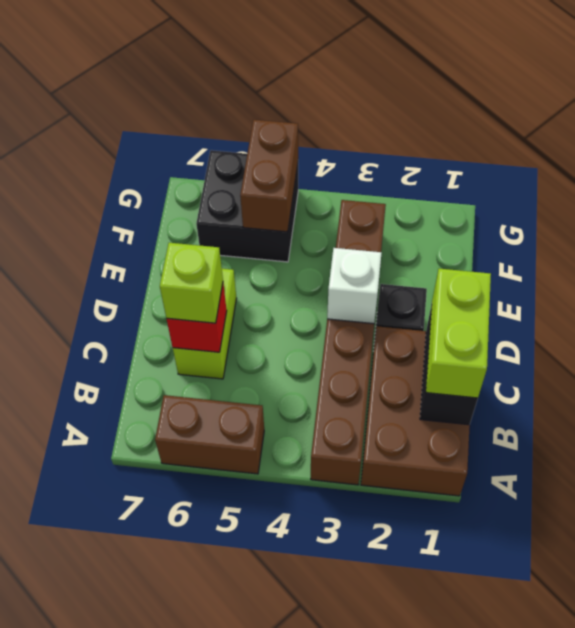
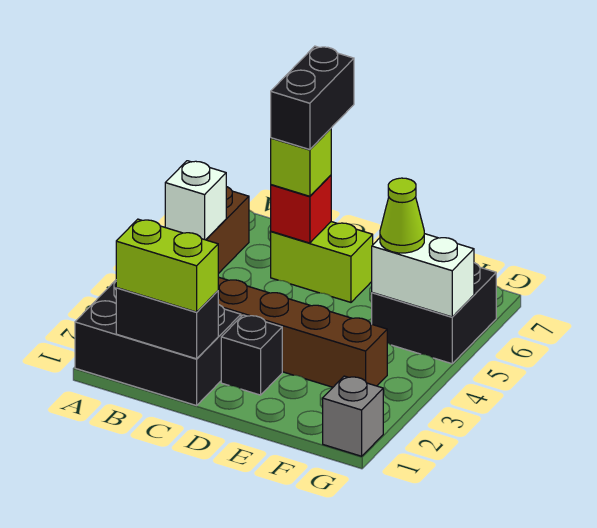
brown brick A1:C2 level 1 -> black brick A1:C2 level 1
none -> black brick C6:C7 level 4
white brick D3 level 2 -> white brick A5 level 2
brown brick F5:G5 level 2 -> white brick F5:G5 level 2
none -> lime cone F5 level 3
none -> grey brick G1 level 1

